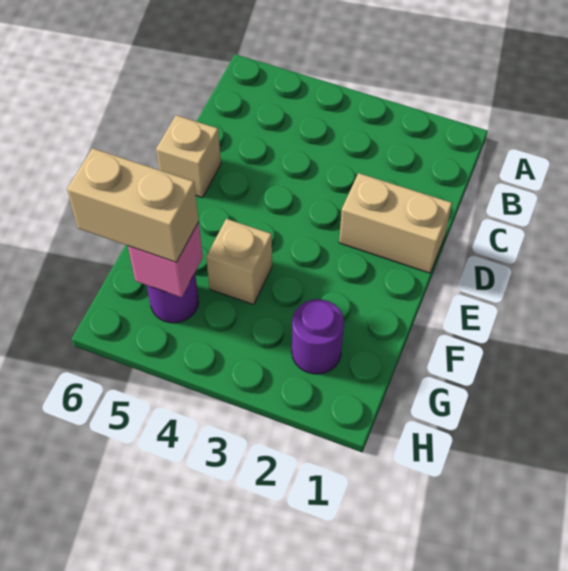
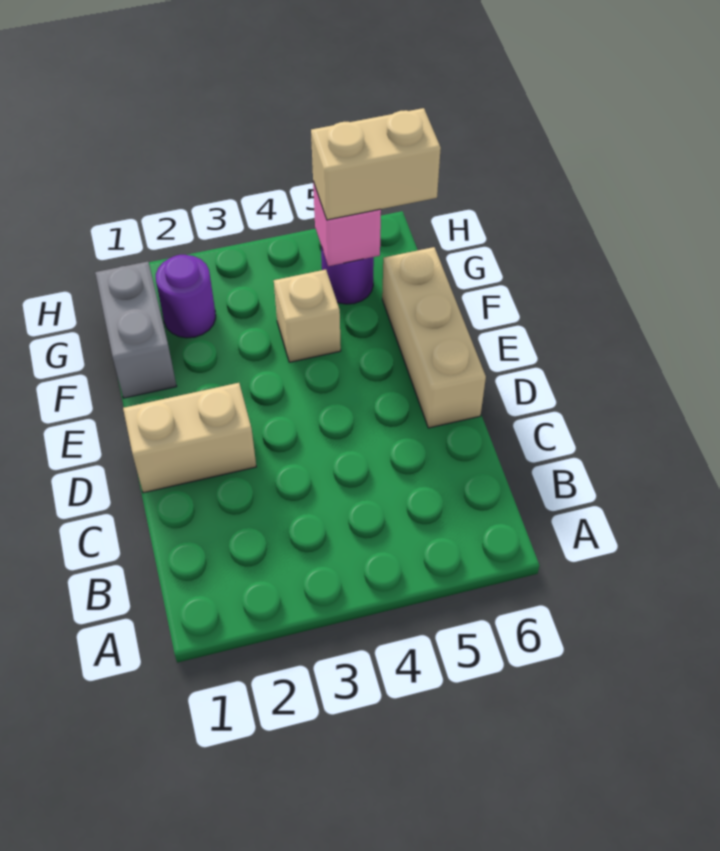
tan brick D6 level 1 -> tan brick D6:F6 level 1
none -> grey brick F1:G1 level 1

